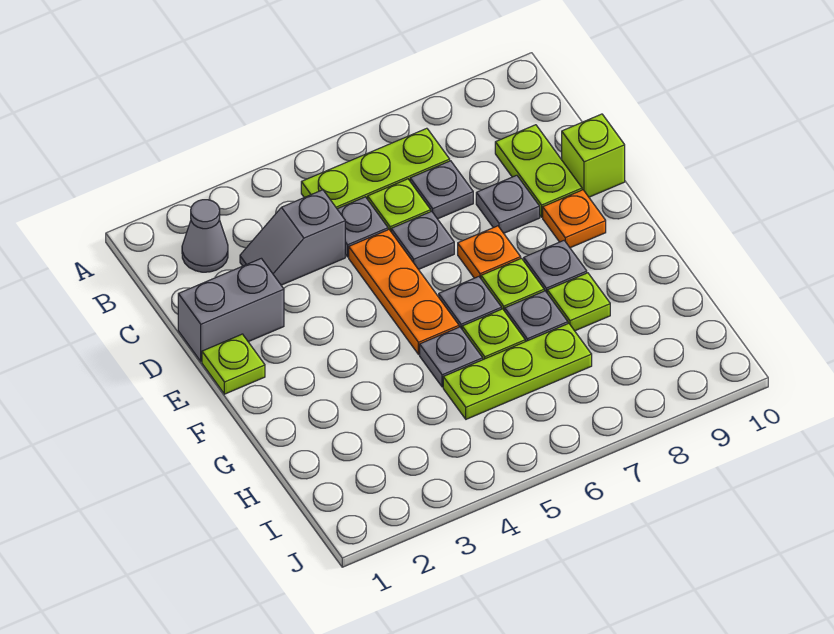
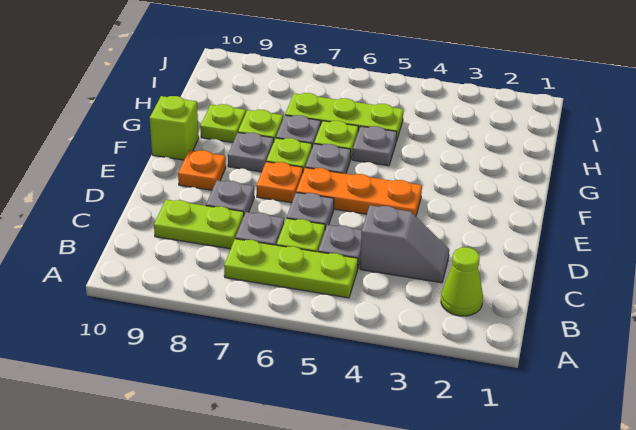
grey cone B2 level 1 -> lime cone B2 level 1
lime plate C9:D9 level 1 -> lime plate C8:C9 level 1
grey brick D1:D2 level 1 -> none
orange plate D5:F5 level 1 -> orange plate E4:E6 level 1
lime brick D10 level 1 -> lime brick F10 level 1
lime plate E1 level 1 -> lime plate G9 level 1

